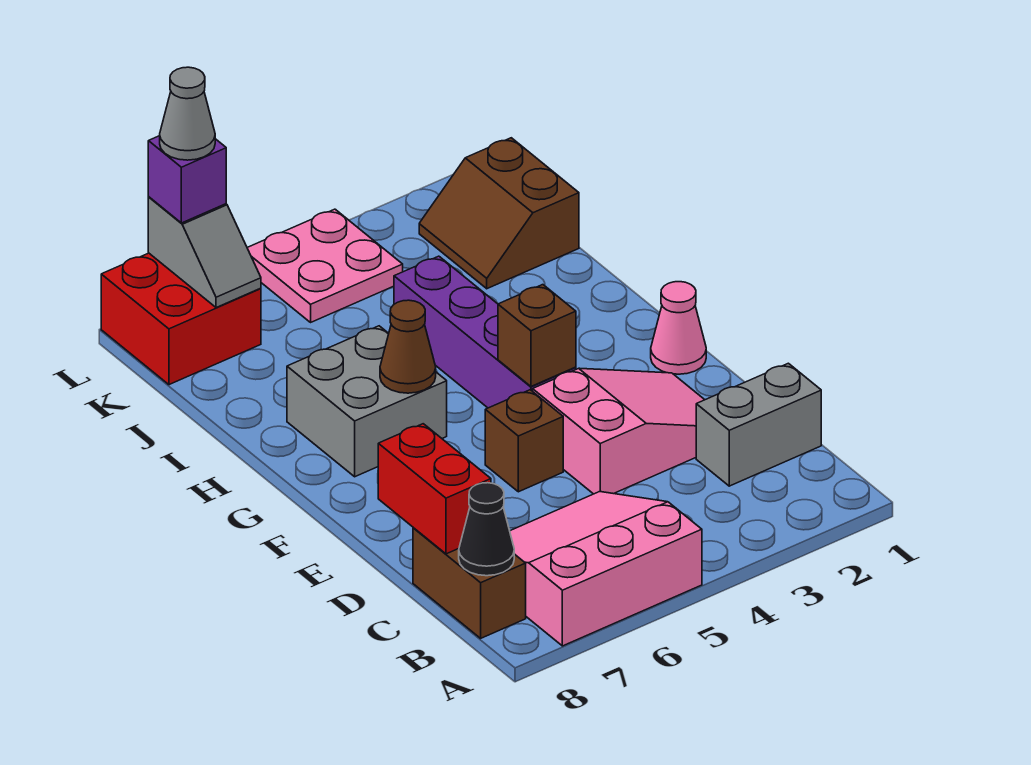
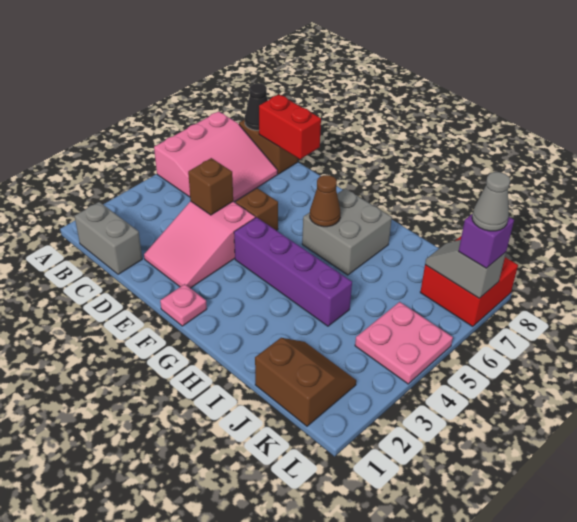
grey brick C1:C2 level 1 -> grey brick B1:C1 level 1
pink cone F1 level 1 -> pink plate F1 level 1
brown brick F4 level 2 -> brown brick D4 level 2

